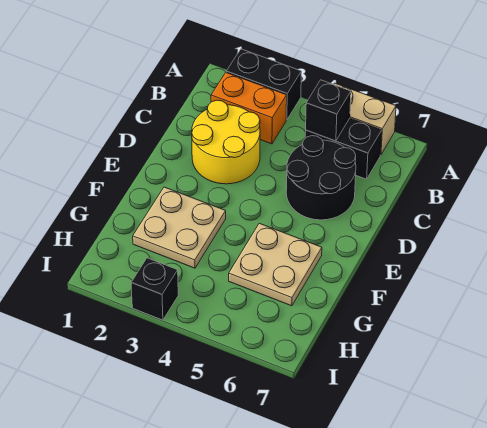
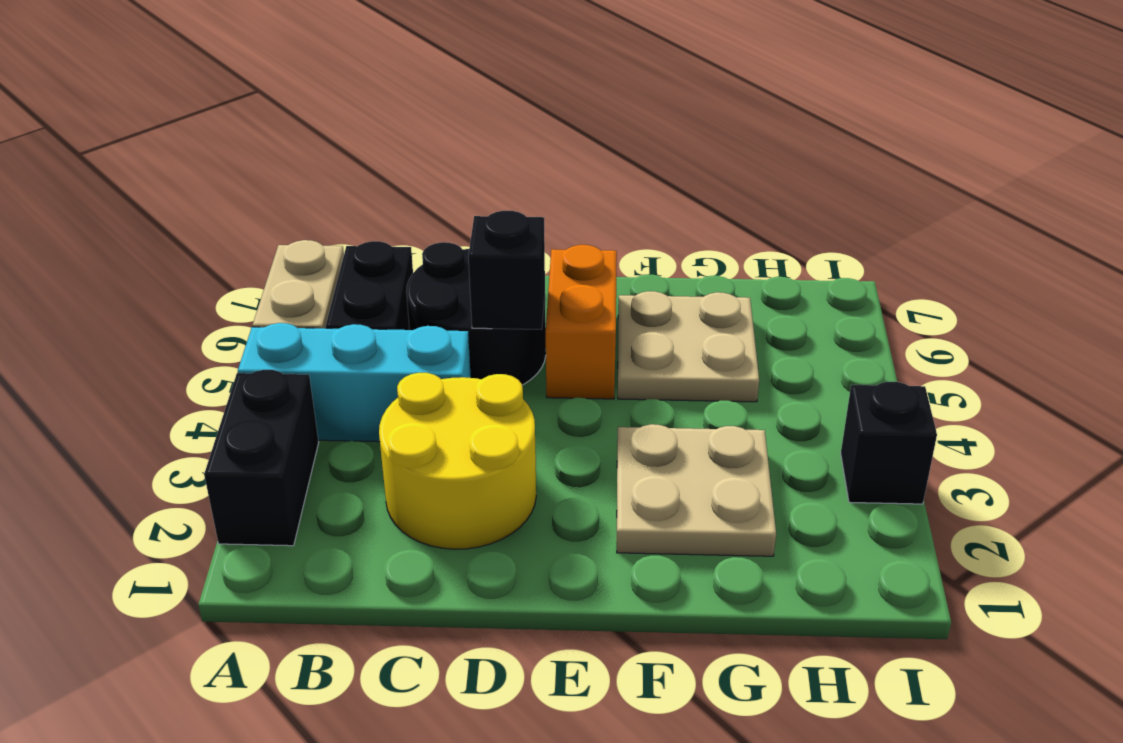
none -> cyan brick A4:C4 level 1
orange brick B2:B3 level 1 -> orange brick E5:E6 level 1
black brick B5 level 2 -> black brick D5 level 2

